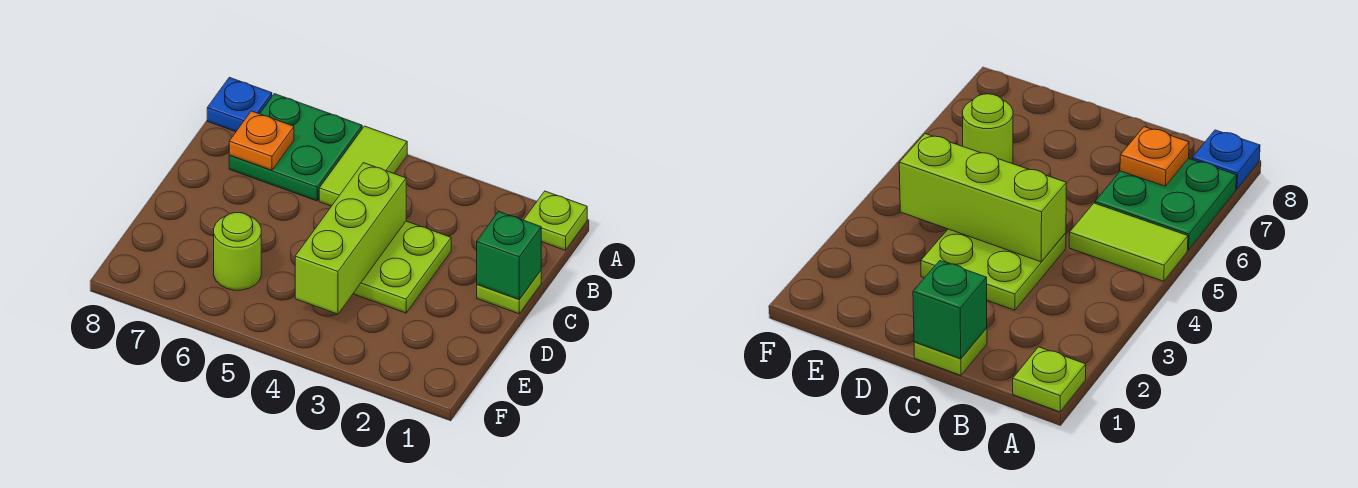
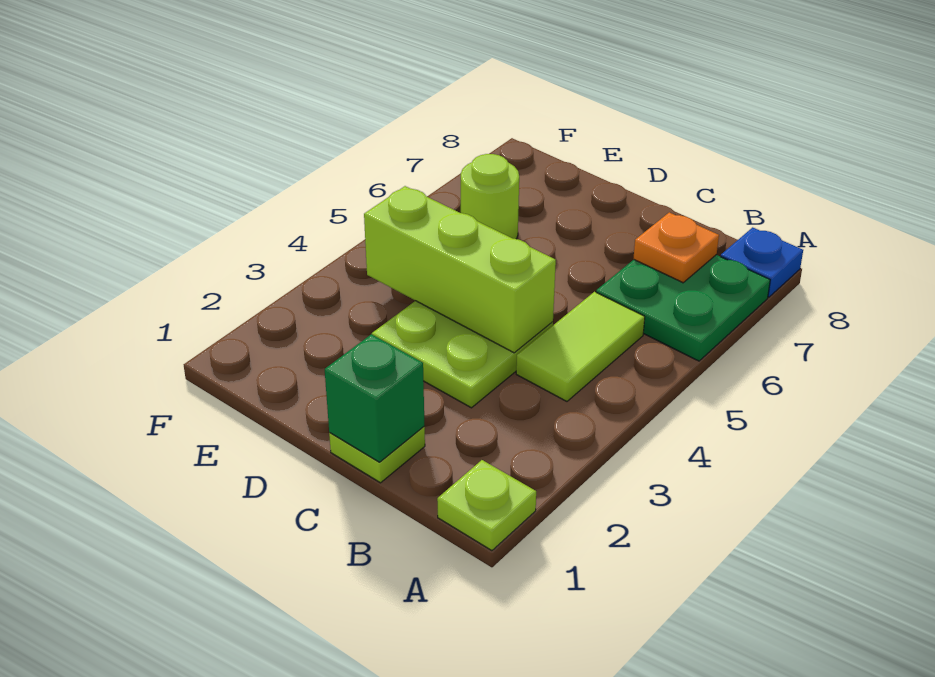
lime tile A5:B5 level 1 -> lime tile B4:B5 level 1

